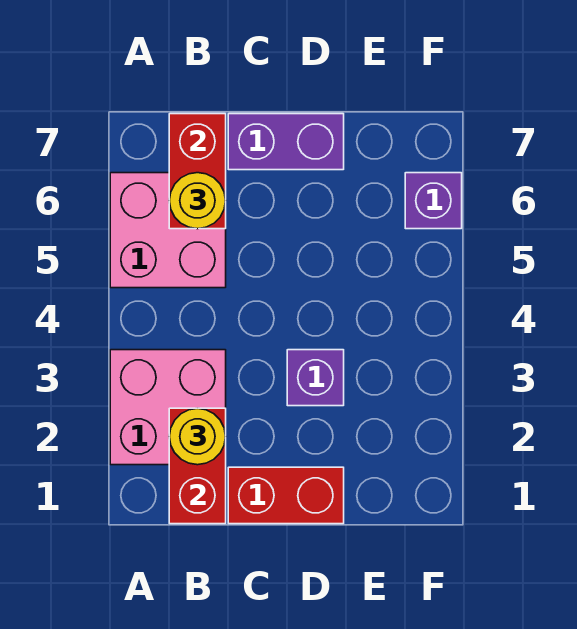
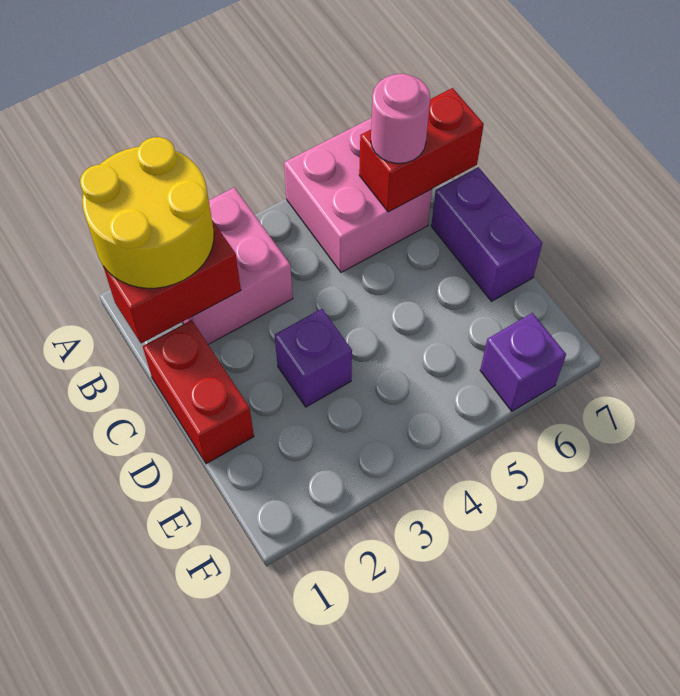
yellow round brick B2 level 3 -> yellow round brick A1:B2 level 3
yellow round brick B6 level 3 -> pink round brick B6 level 3

